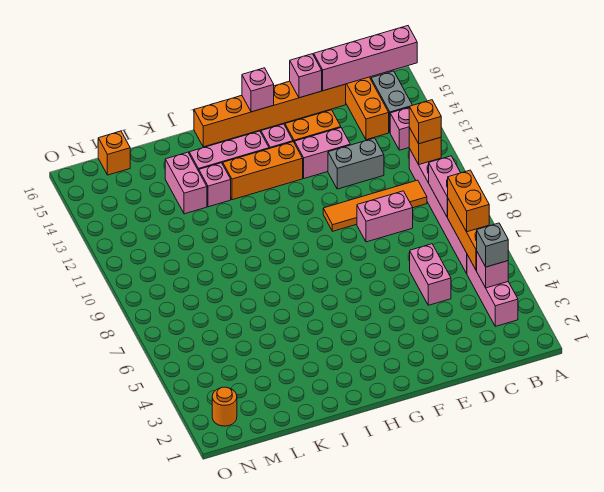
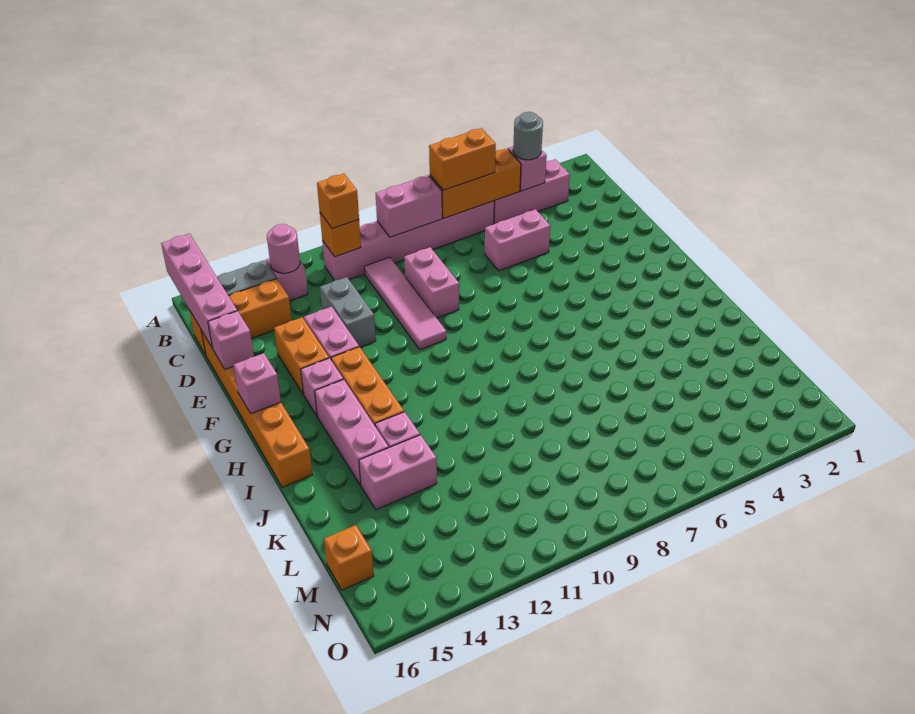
grey brick B4 level 3 -> grey round brick B4 level 3
none -> pink round brick B13 level 2
orange tile C10:F10 level 1 -> pink tile C10:F10 level 1
orange round brick N2 level 1 -> none

